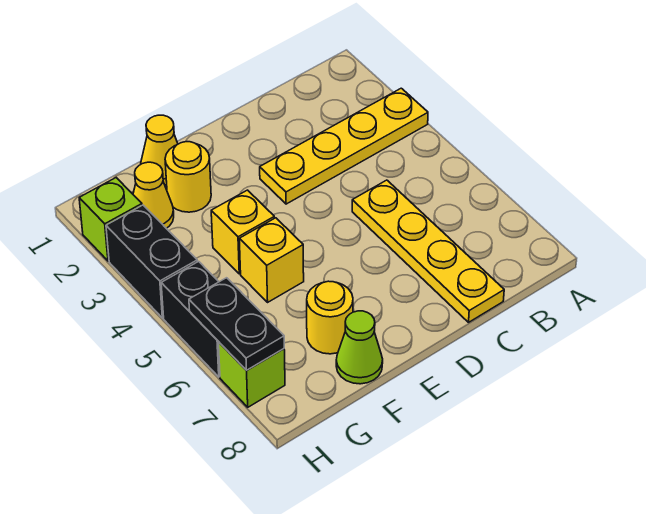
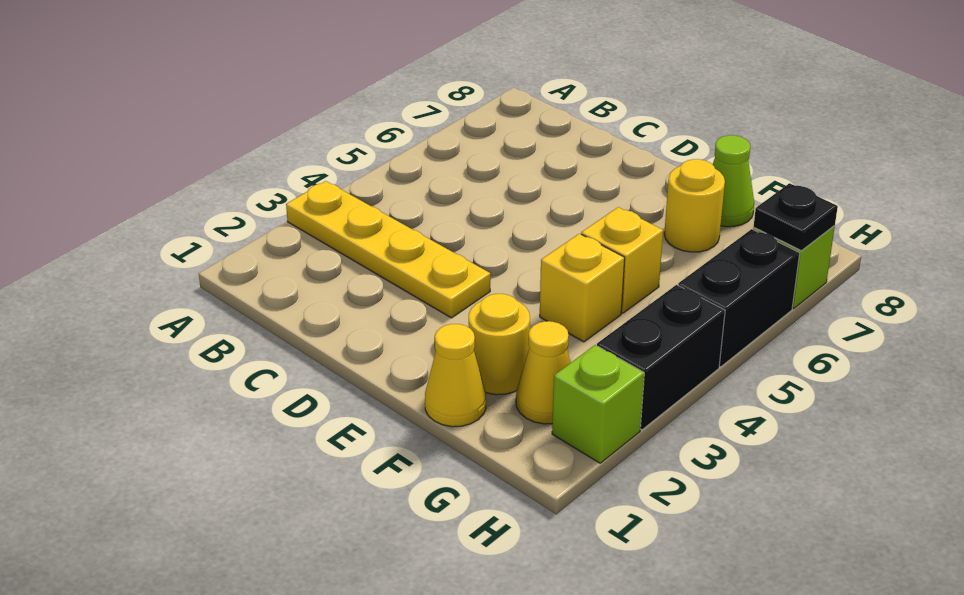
yellow plate C5:C8 level 1 -> none
black plate H6:H7 level 2 -> black plate H7 level 2

